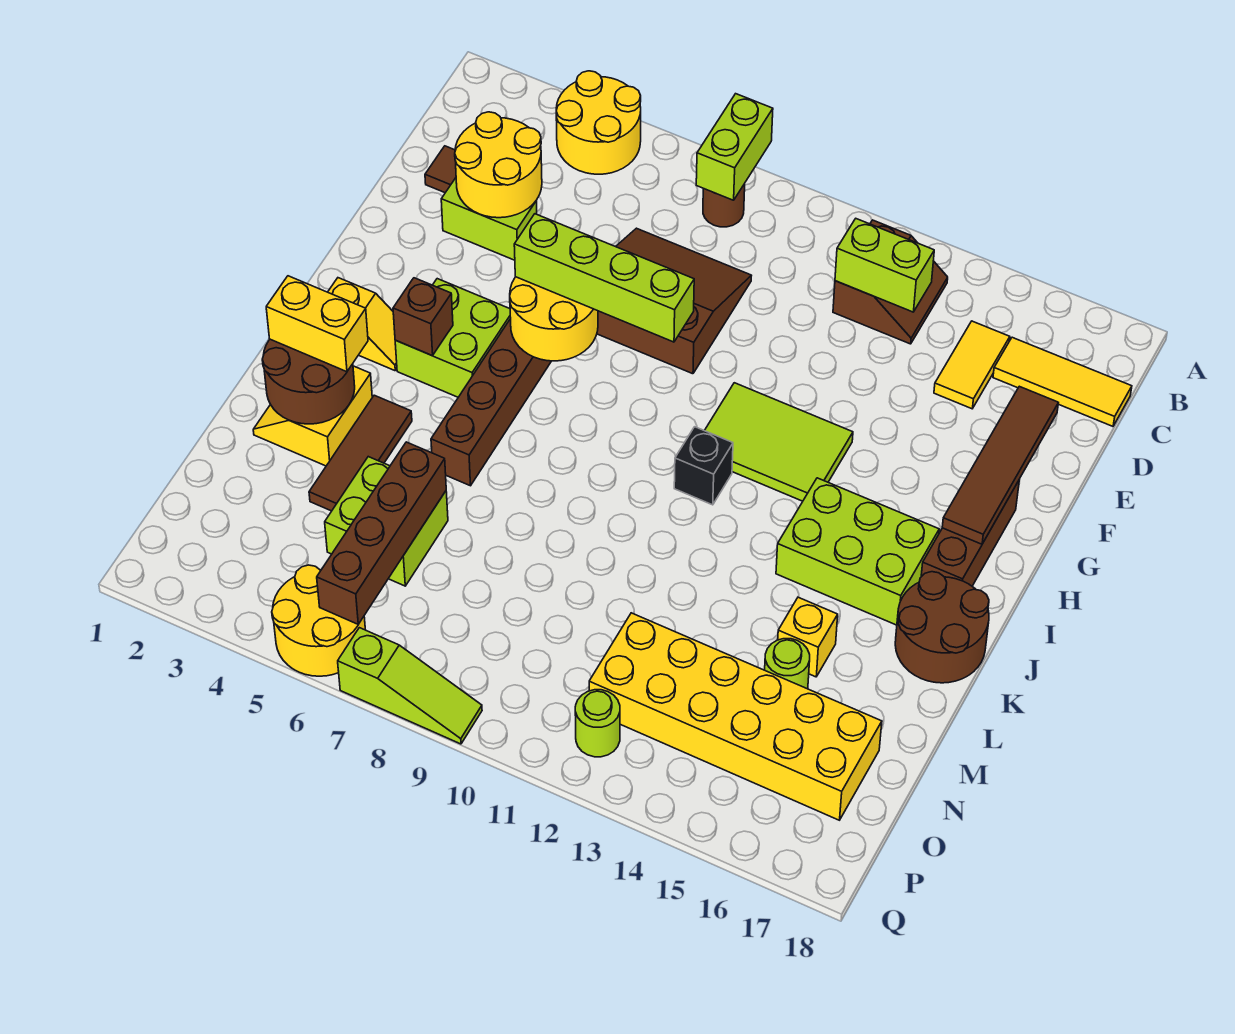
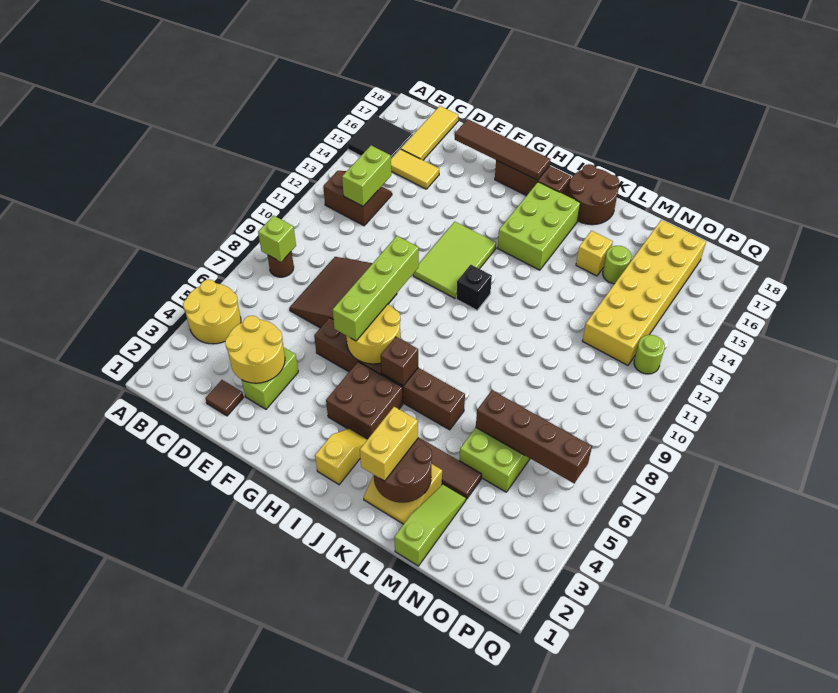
lime brick A8:B8 level 2 -> lime brick B8 level 2
none -> black tile A15:B16 level 1
lime brick H4:I5 level 1 -> brown brick H4:I5 level 1
brown brick I4 level 2 -> brown brick I6 level 2
yellow round brick P5:Q6 level 1 -> none
lime slope Q7:Q9 level 1 top 7 -> lime slope M1:M3 level 1 top 1

